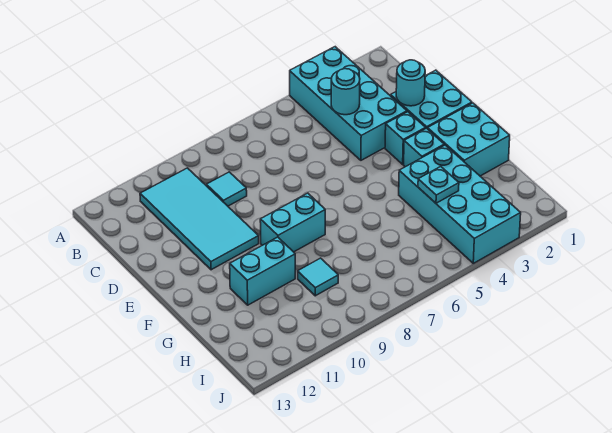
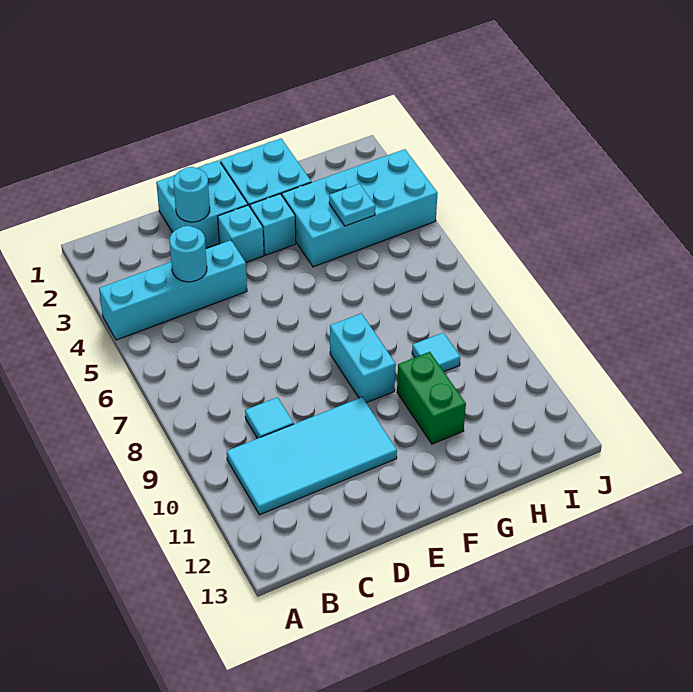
cyan brick A3:D4 level 1 -> cyan brick A4:D4 level 1
cyan brick G10:G11 level 1 -> green brick G10:G11 level 1

